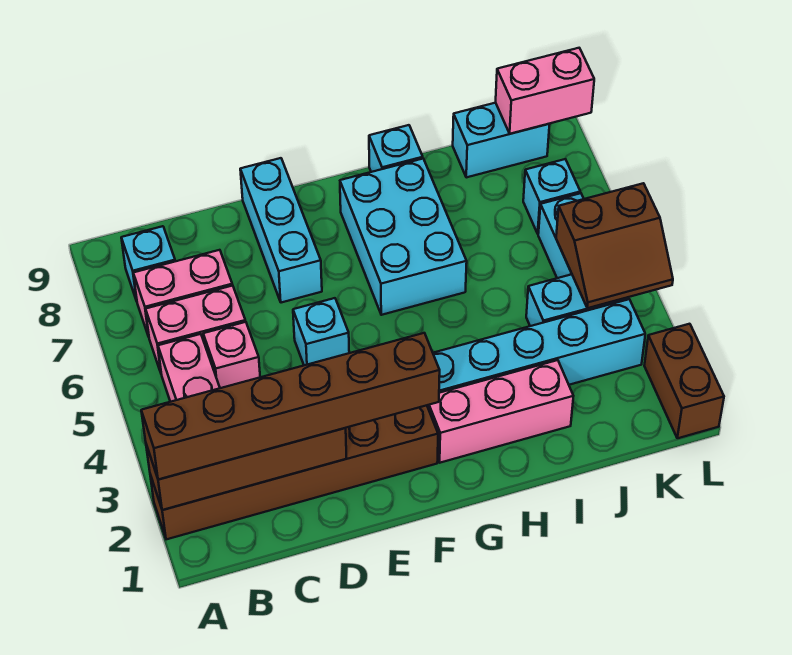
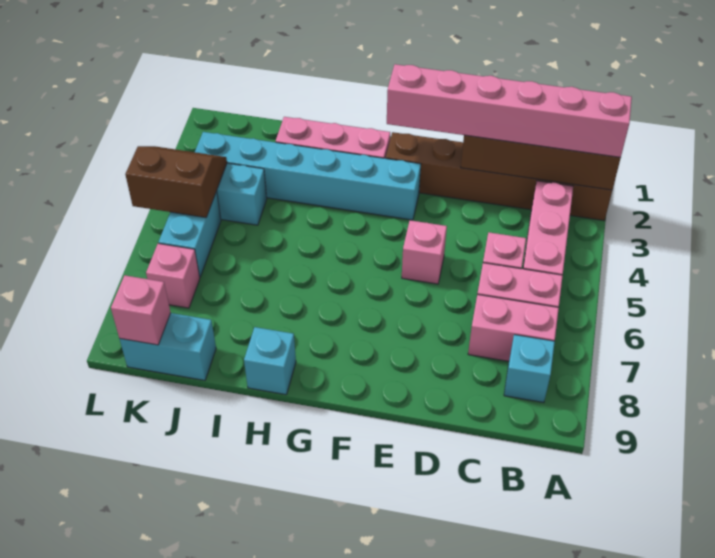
brown brick A2:F2 level 3 -> pink brick A2:F2 level 3
cyan brick E5 level 1 -> pink brick E5 level 1
cyan brick E7:E9 level 1 -> none
cyan brick G6:H8 level 1 -> none
cyan brick K7 level 1 -> pink brick K7 level 1
pink brick K9:L9 level 2 -> pink brick K9 level 2
brown brick L1:L2 level 1 -> none

